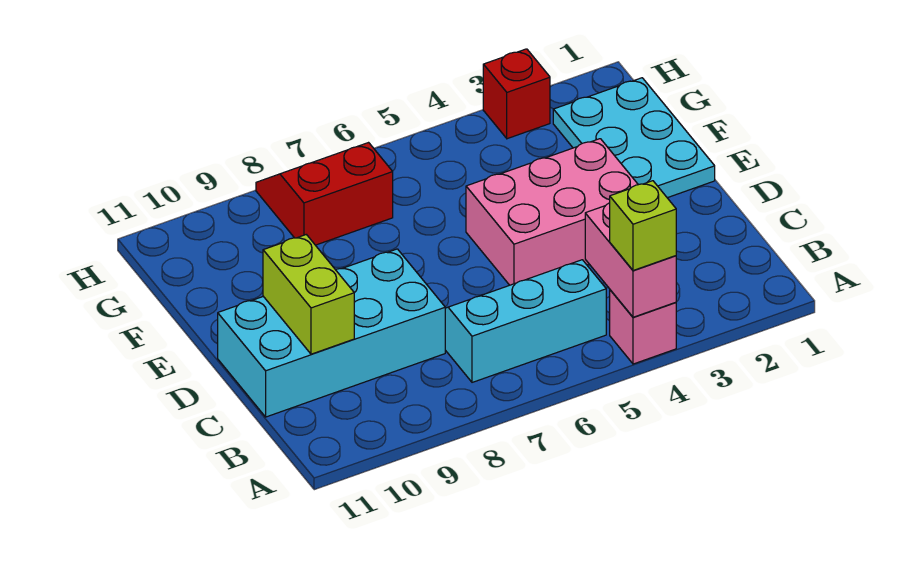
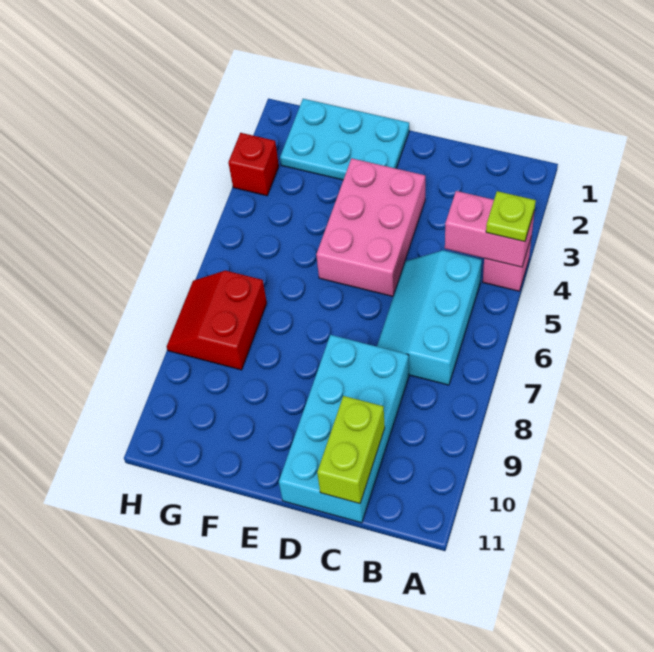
lime brick A4 level 3 -> lime plate A4 level 3
lime brick C10:D10 level 2 -> lime brick C10:C11 level 2

